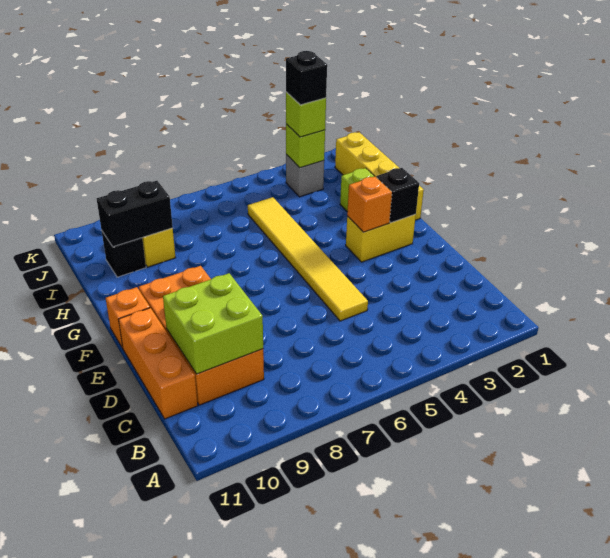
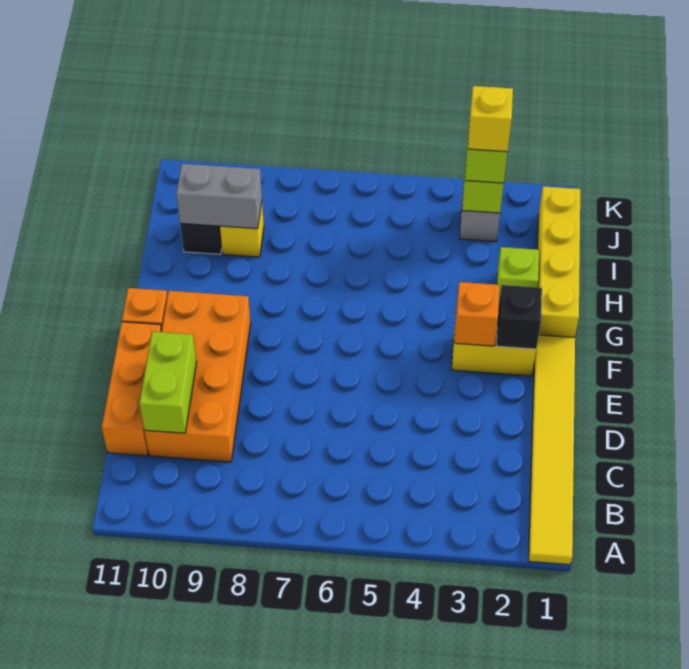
lime brick C9:D10 level 2 -> lime brick C10:D10 level 2
yellow tile D5:I5 level 1 -> yellow tile A1:F1 level 1
black brick I9:I10 level 2 -> grey brick I9:I10 level 2
black brick J3 level 4 -> yellow brick J3 level 4

